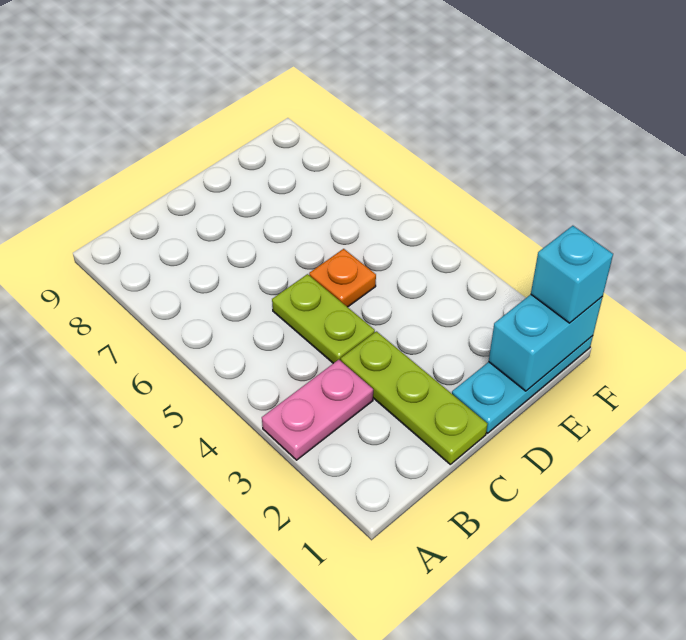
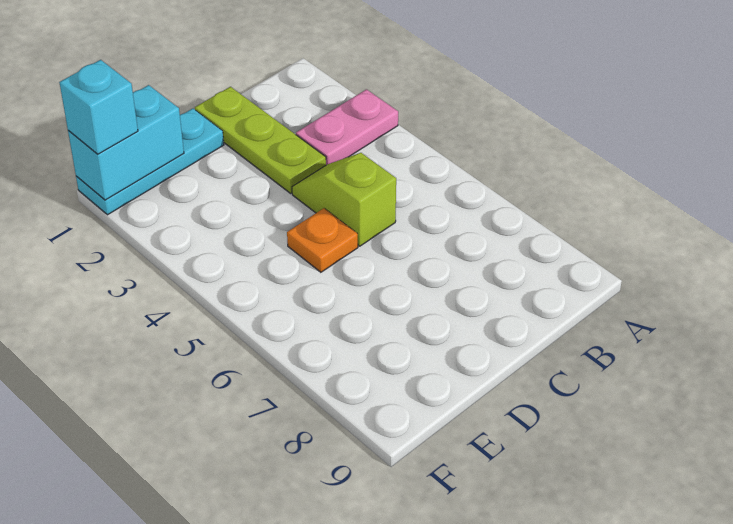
lime plate C4:C5 level 1 -> lime slope C4:C5 level 1 top 5

